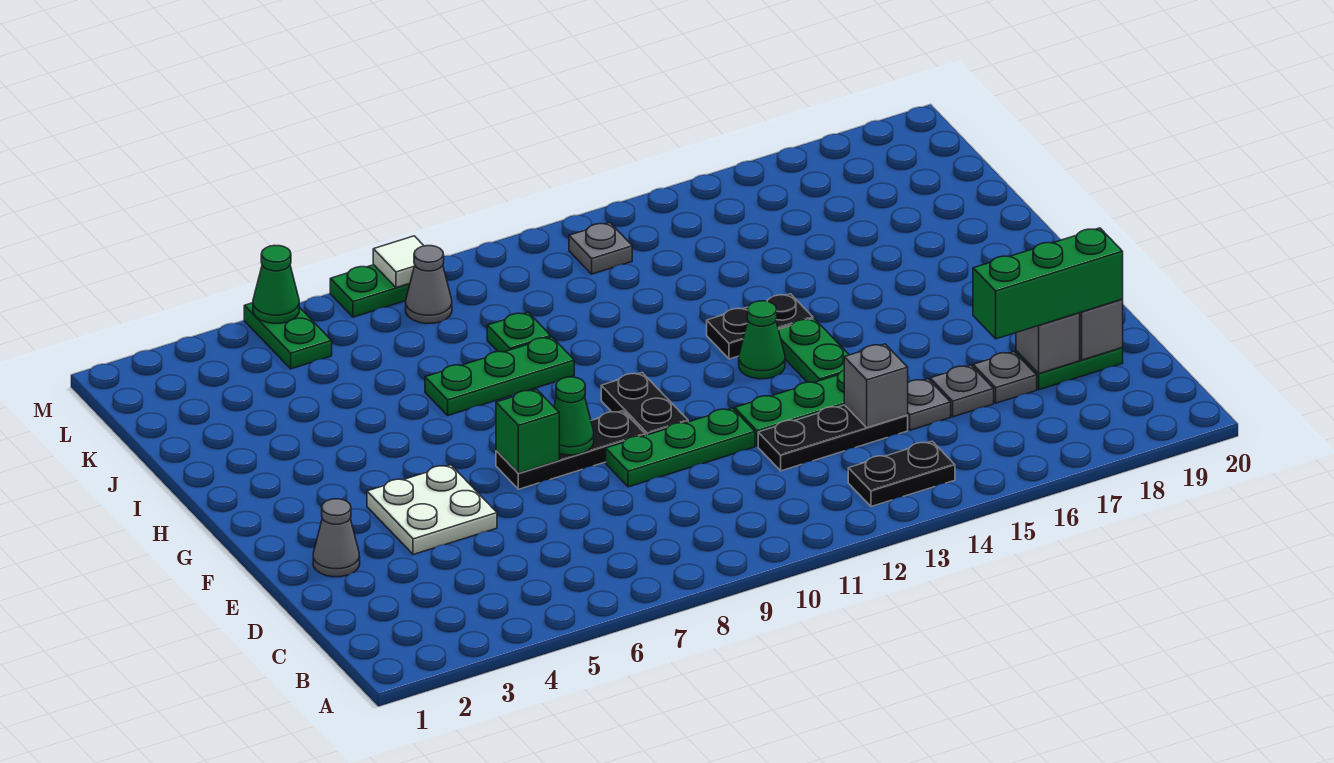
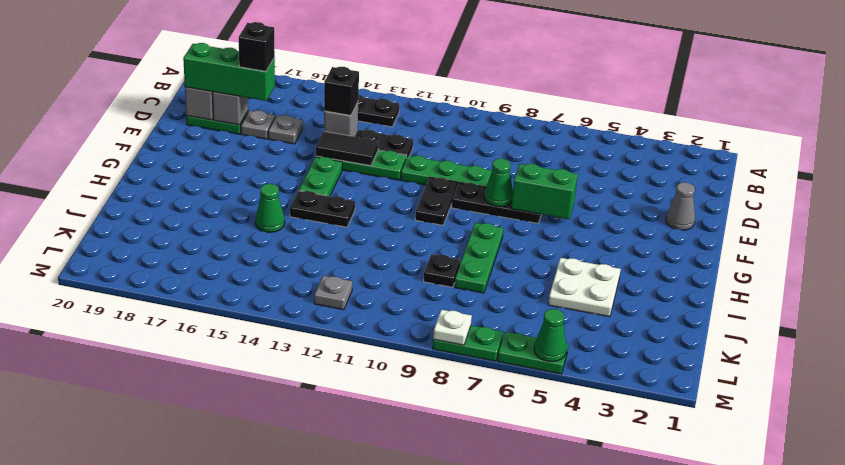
none -> black brick D14 level 3
grey plate D15 level 1 -> none
none -> black brick D17 level 4
white plate E4:F5 level 1 -> white plate I4:J5 level 1
none -> black tile E13:E14 level 2
green brick F7 level 2 -> green brick F6:F7 level 2
green cone G13 level 1 -> green cone I15 level 1
green plate I7:I9 level 1 -> green plate H8:J8 level 1
green plate J9 level 1 -> black plate J9 level 1
green plate L5:M5 level 1 -> green plate M5:M6 level 1
grey cone L8 level 1 -> none
white tile M8 level 2 -> white plate M8 level 2

